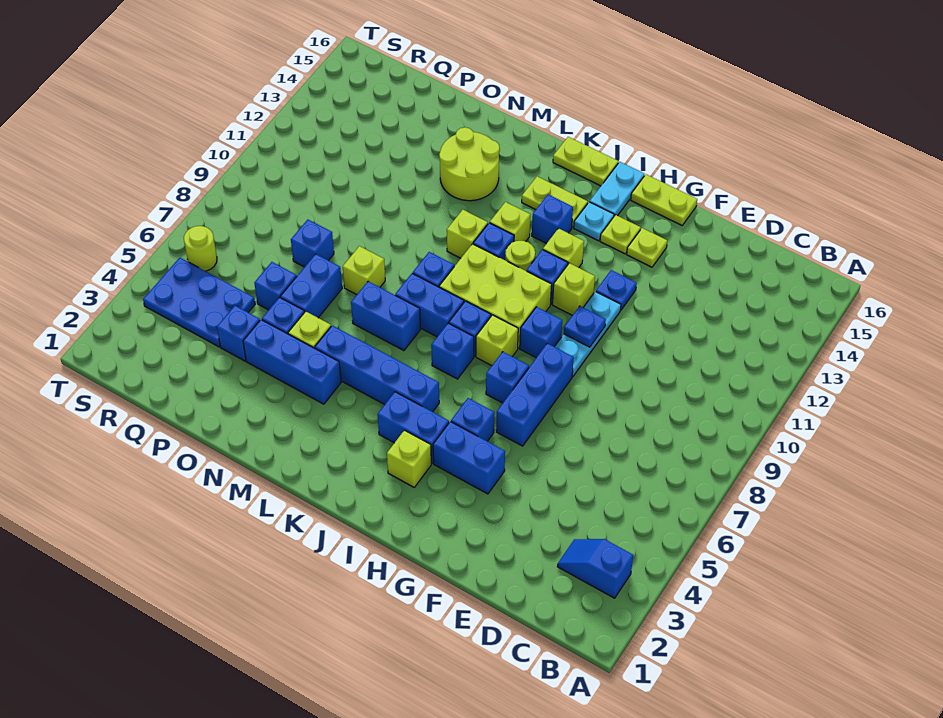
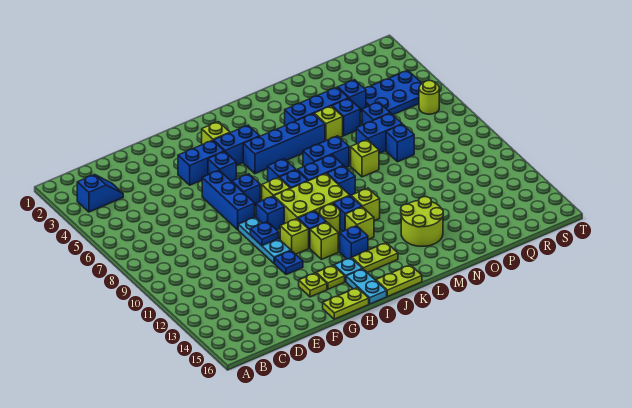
blue brick O6:O7 level 1 -> blue brick O7:P7 level 1

